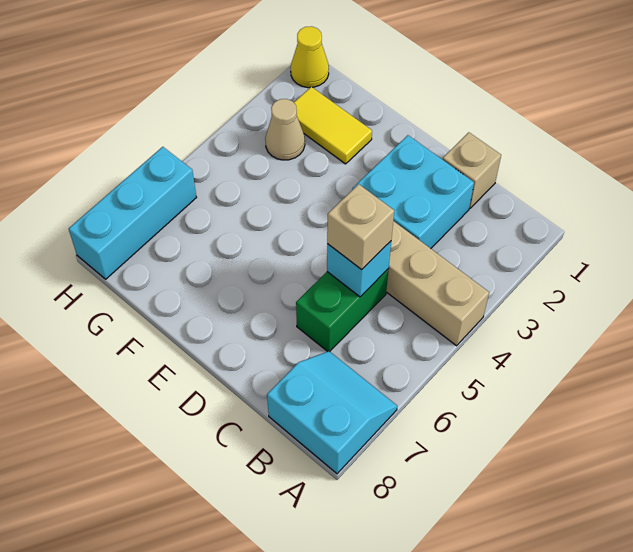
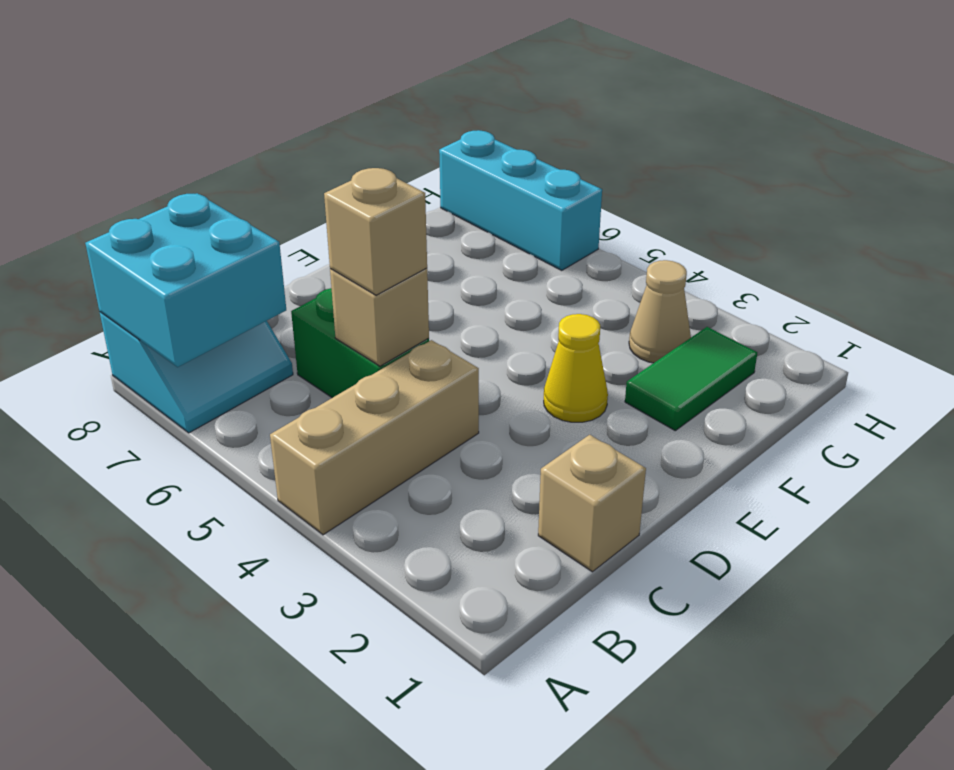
cyan brick C2:D3 level 1 -> cyan brick A7:B8 level 2
cyan brick C5 level 2 -> tan brick C5 level 2
yellow tile F2:G2 level 1 -> green tile F2:G2 level 1
yellow cone H1 level 1 -> yellow cone E3 level 1

